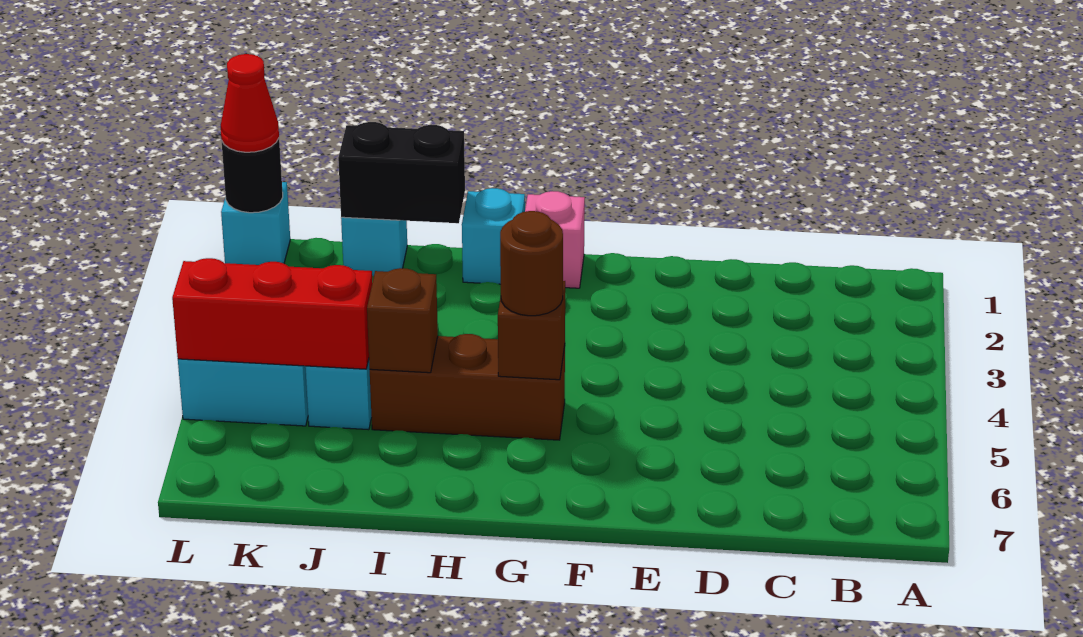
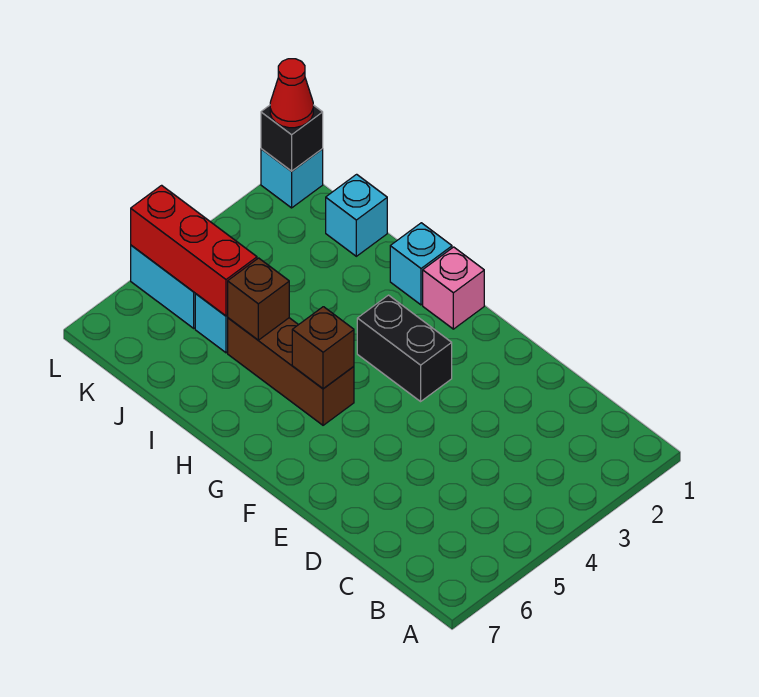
brown round brick G5 level 3 -> none
black brick I1:J1 level 2 -> black brick F3:G3 level 1
black round brick L1 level 2 -> black brick L1 level 2

